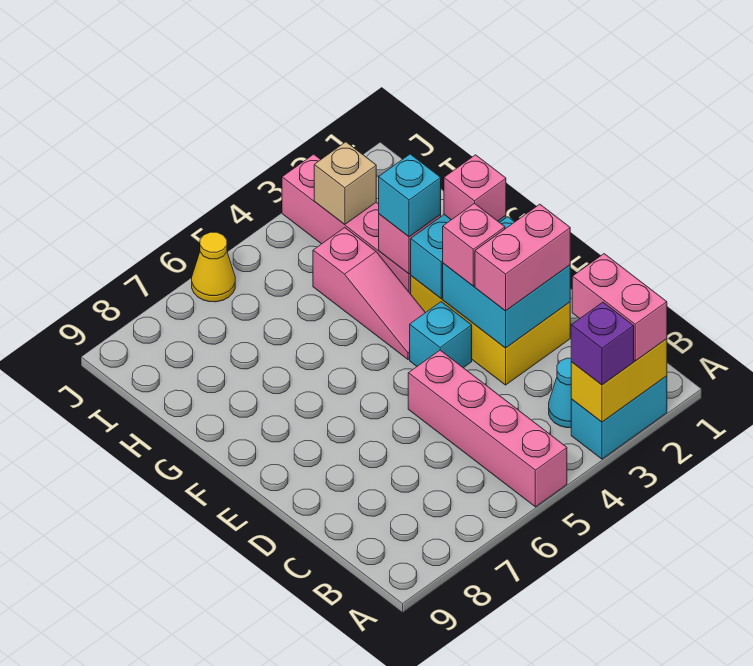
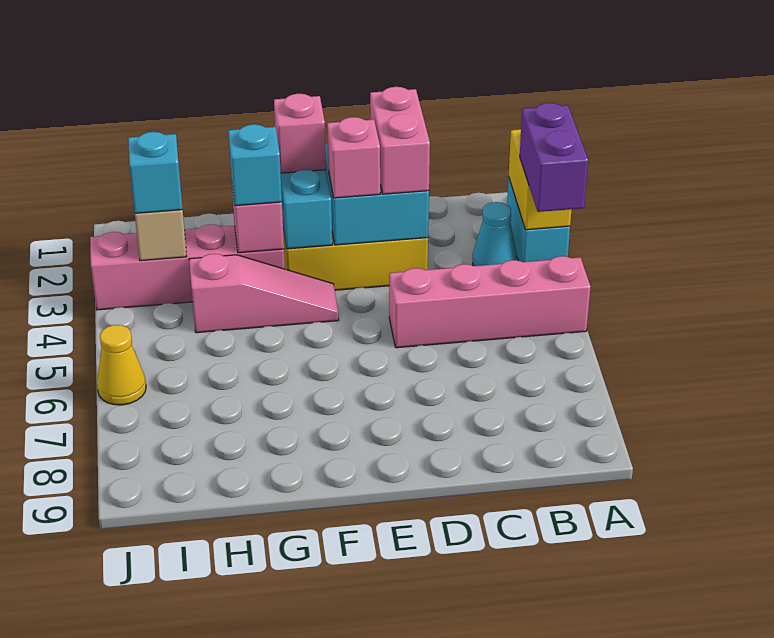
pink brick A2:B2 level 3 -> none
purple brick A3 level 3 -> purple brick A3:A4 level 3
cyan brick E4 level 1 -> cyan brick I3 level 3

